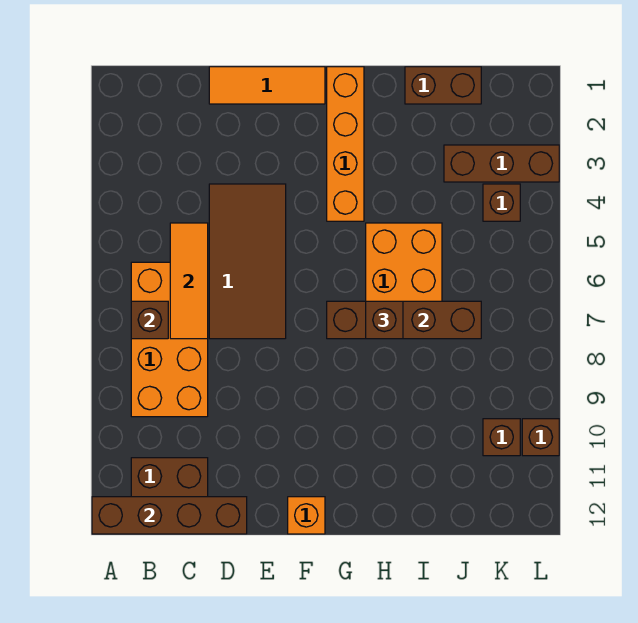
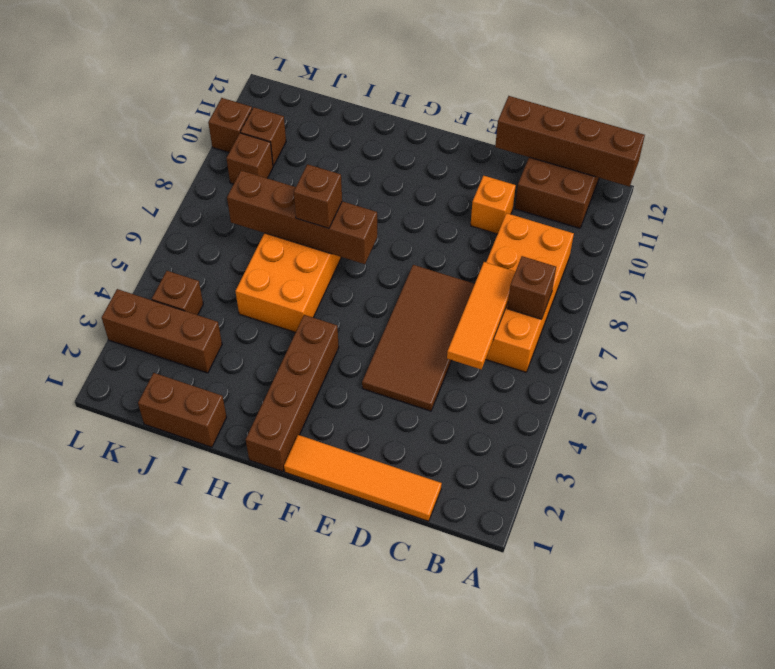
orange tile D1:F1 level 1 -> orange tile C1:F1 level 1
orange brick F12 level 1 -> orange brick D10 level 1
orange brick G1:G4 level 1 -> brown brick G1:G4 level 1
none -> brown brick K9 level 1

